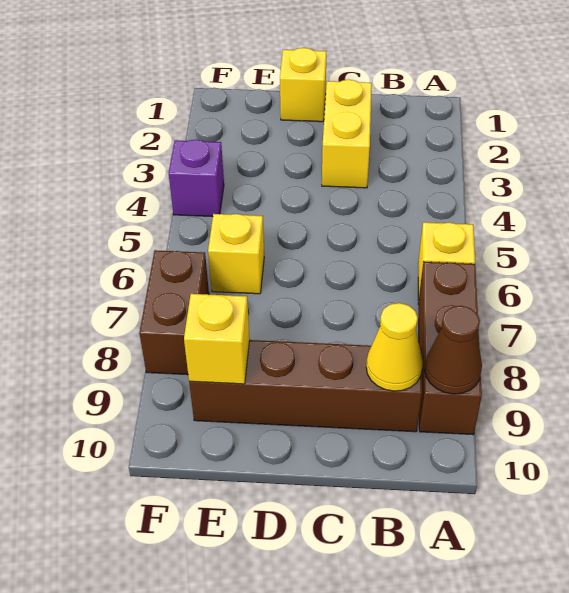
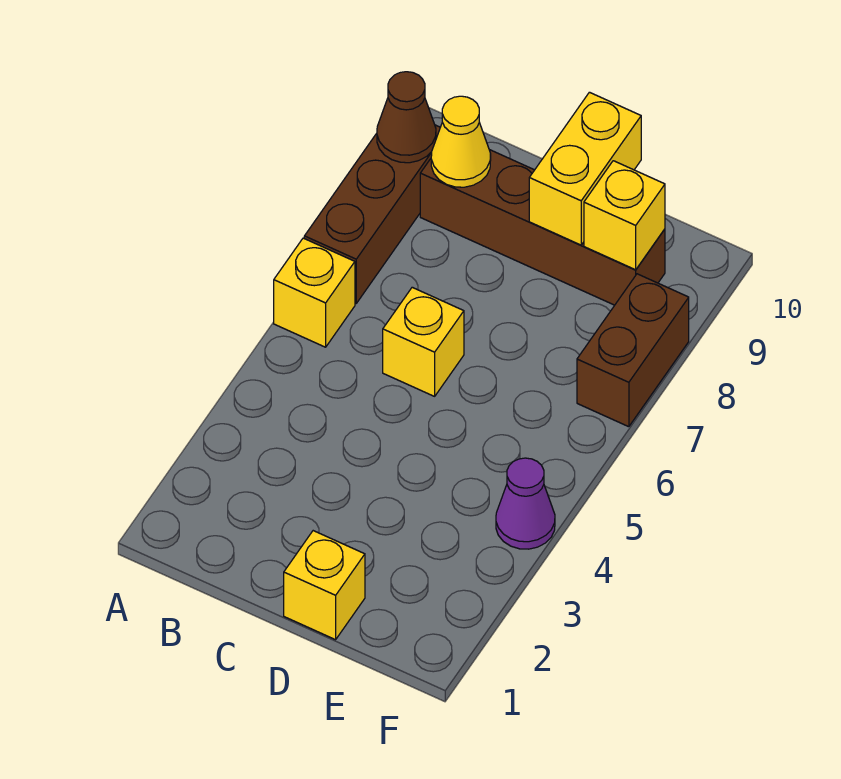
yellow brick C2:C3 level 1 -> yellow brick D9:D10 level 2
yellow brick E6 level 1 -> yellow brick C6 level 1
purple brick F4 level 1 -> purple cone F4 level 1

